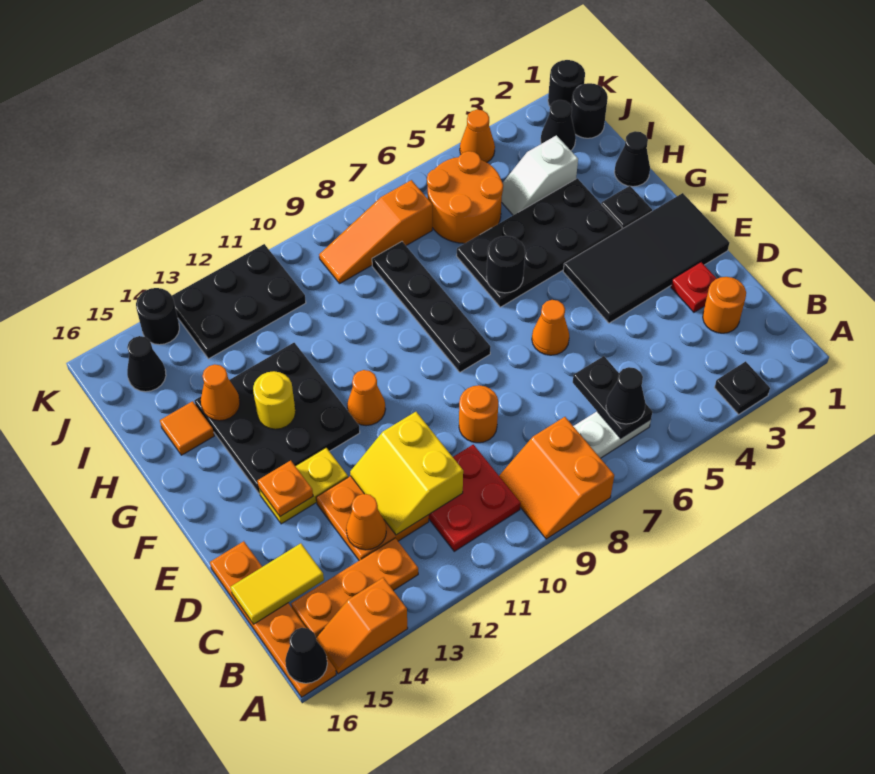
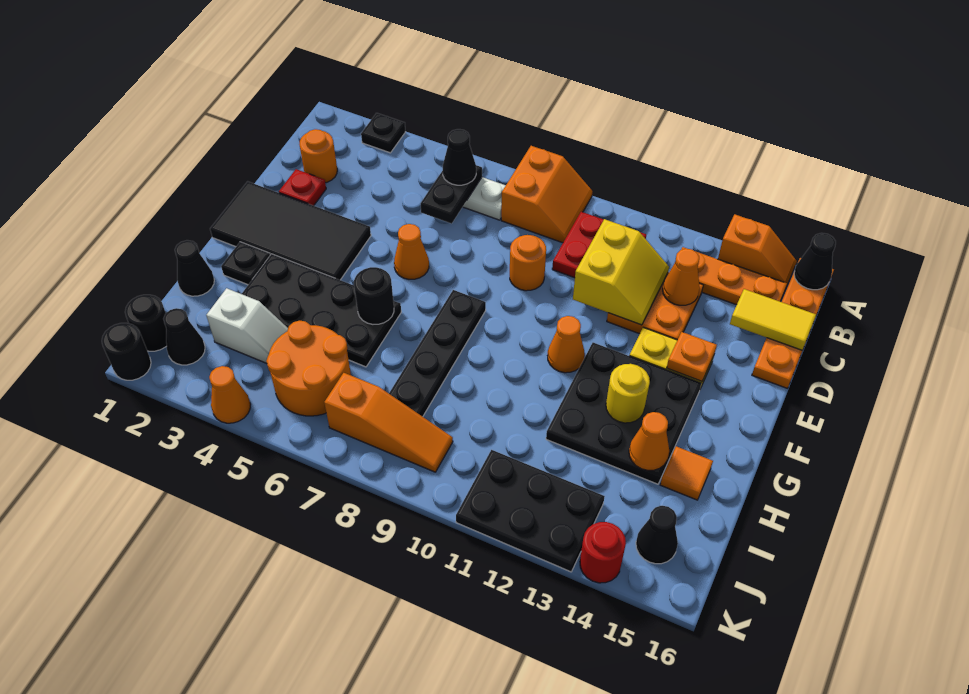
black round brick K14 level 1 -> red round brick K14 level 1

